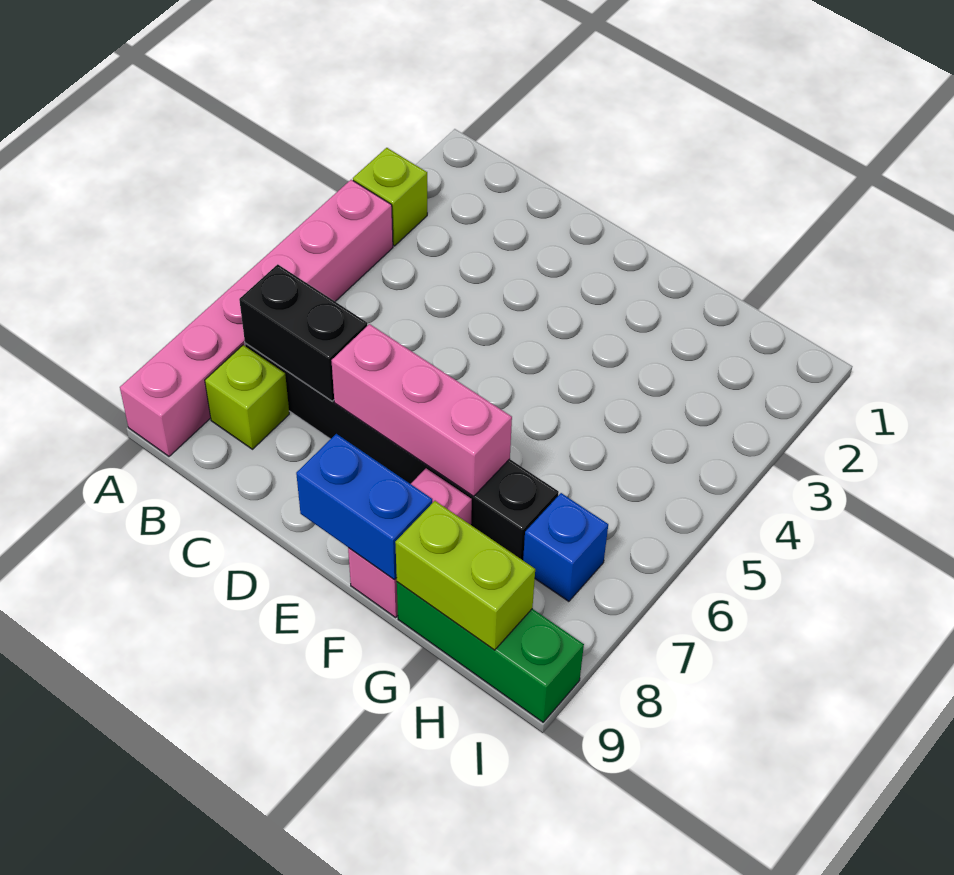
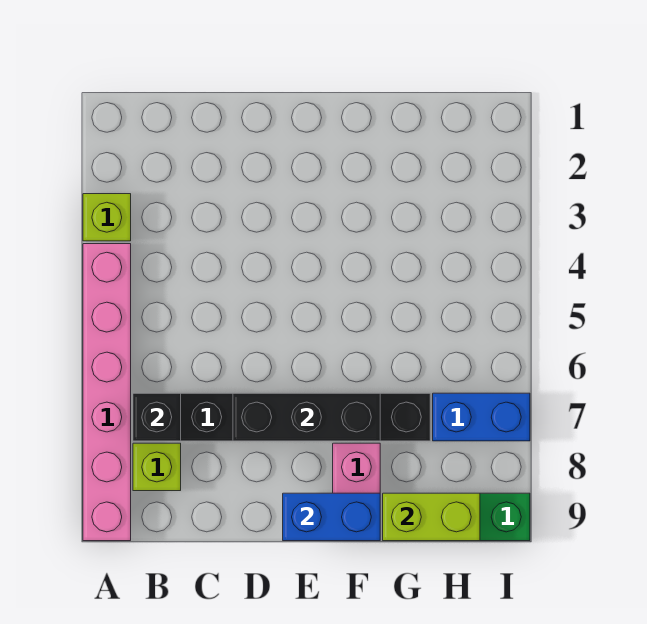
black brick B7:C7 level 2 -> black brick B7 level 2
pink brick D7:F7 level 2 -> black brick D7:F7 level 2
blue brick H7 level 1 -> blue brick H7:I7 level 1

